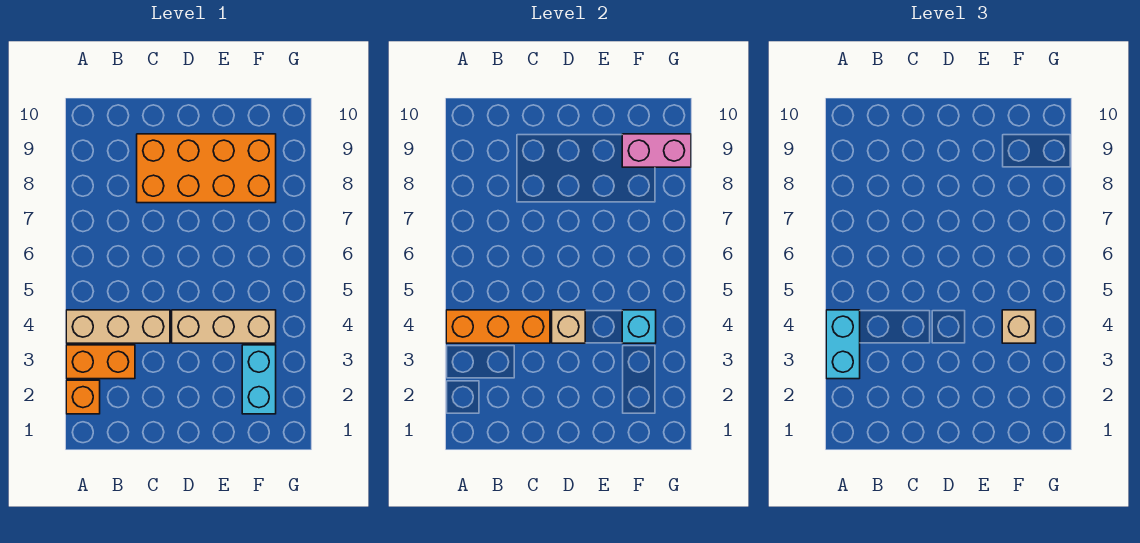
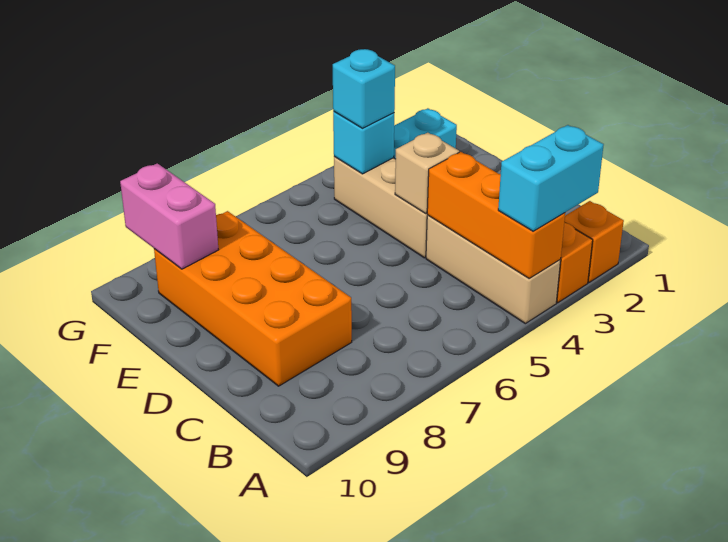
tan brick F4 level 3 -> cyan brick F4 level 3

